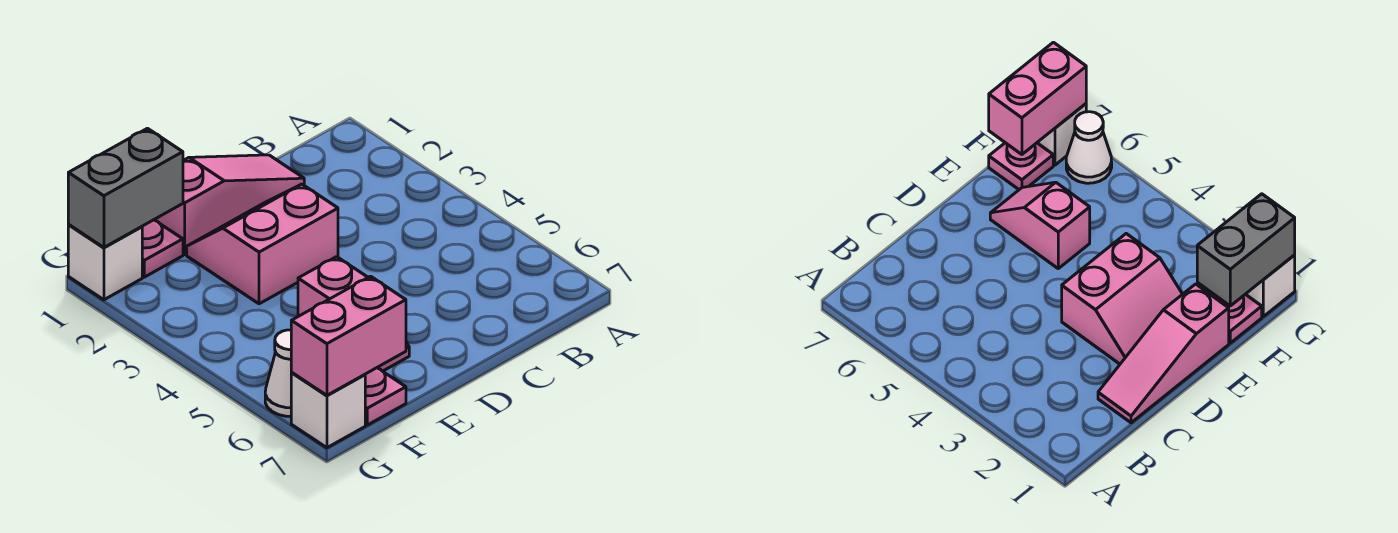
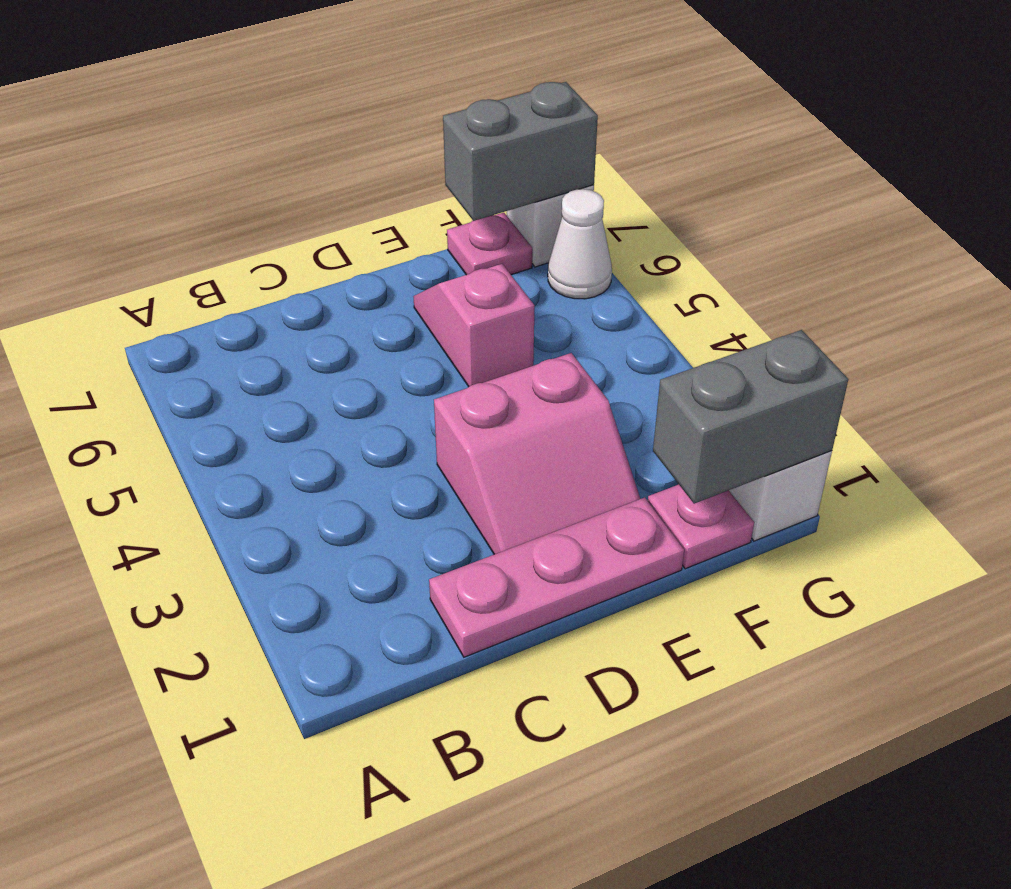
pink slope C1:E1 level 1 top E -> pink plate C1:E1 level 1
pink brick F7:G7 level 2 -> grey brick F7:G7 level 2

